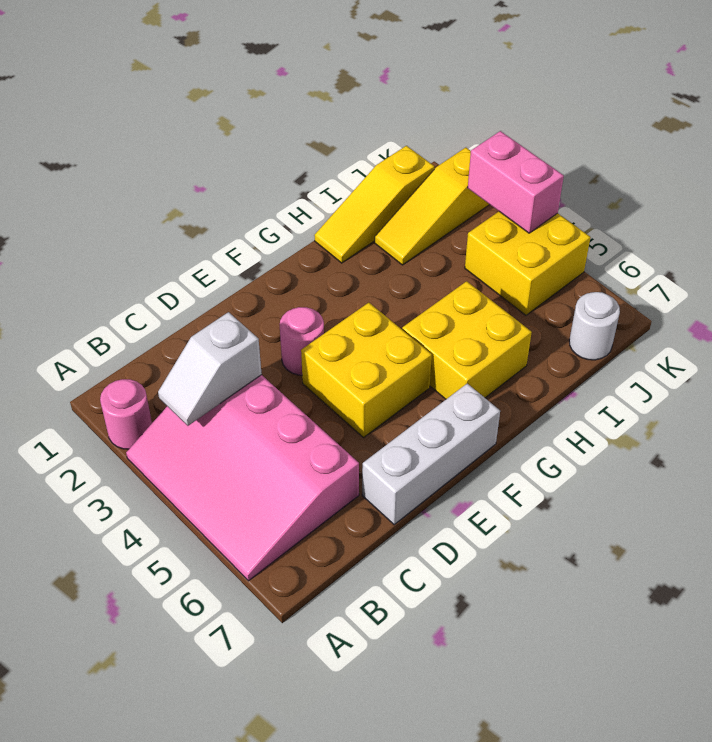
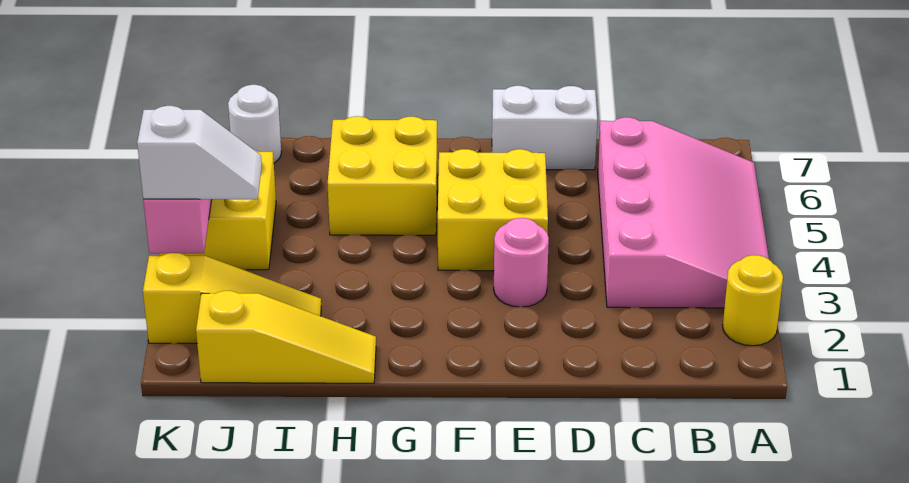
pink round brick A2 level 1 -> yellow round brick A2 level 1
white slope B3:C3 level 2 top C -> white slope J3:K3 level 3 top K
white brick D7:F7 level 1 -> white brick D7:E7 level 1

